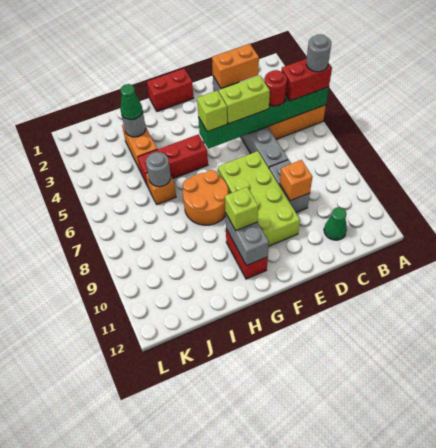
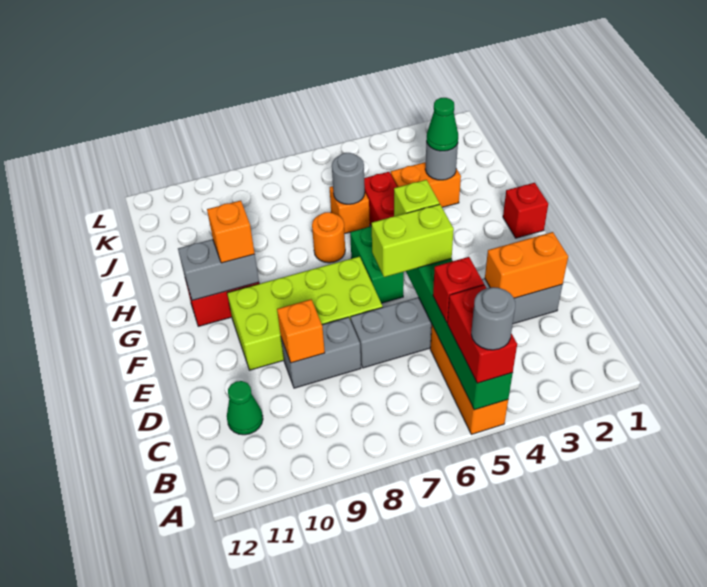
orange brick C2:D2 level 2 -> orange brick D2:D3 level 2
red round brick C5 level 3 -> red brick C5 level 3
lime brick D5:E5 level 3 -> lime brick E5:E6 level 3
red brick F1:G1 level 1 -> red brick G1 level 1
none -> green brick F6:G6 level 1
orange round brick G7:H8 level 1 -> orange round brick H7 level 1
lime brick G10 level 3 -> orange brick G10 level 3

